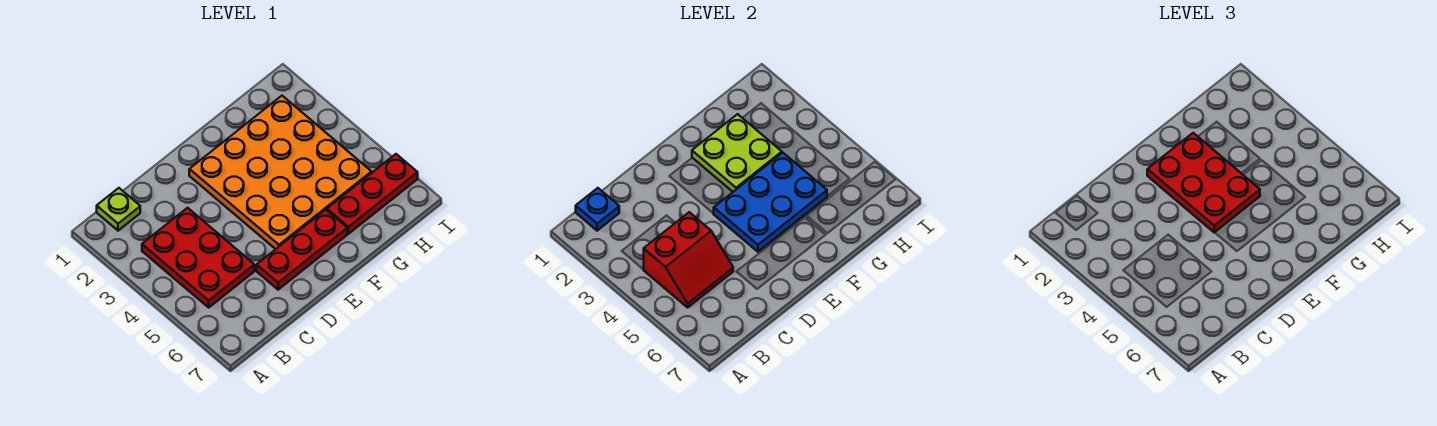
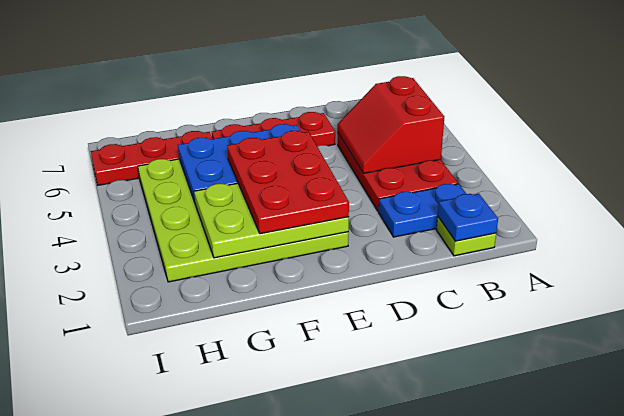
none -> blue plate B2:C2 level 1
red slope B4:C5 level 2 top 4 -> red slope B4:C5 level 2 top B
orange plate E2:H5 level 1 -> lime plate E2:H5 level 1
lime plate F2:G3 level 2 -> lime plate E2:G3 level 2

